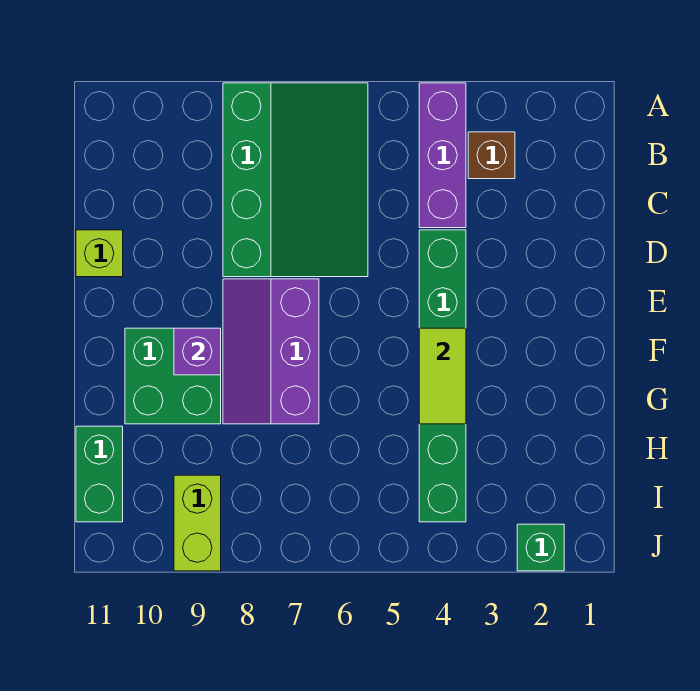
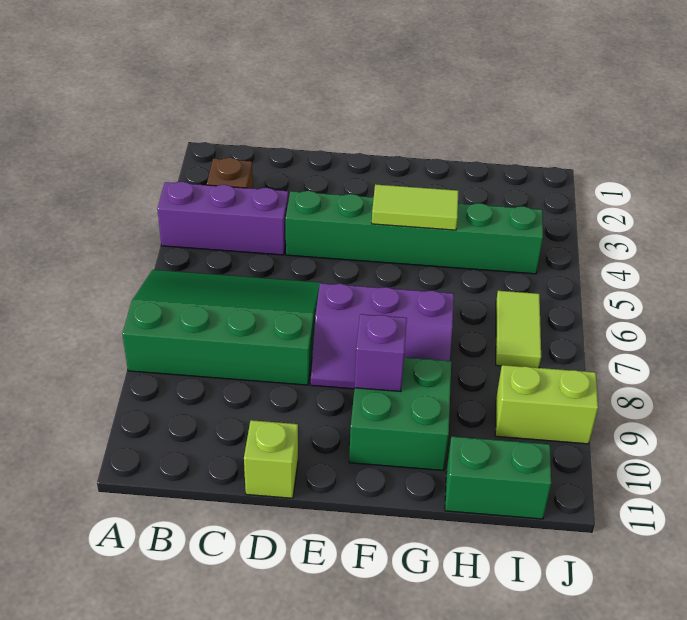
none -> lime tile I6:I7 level 1
green brick J2 level 1 -> none

